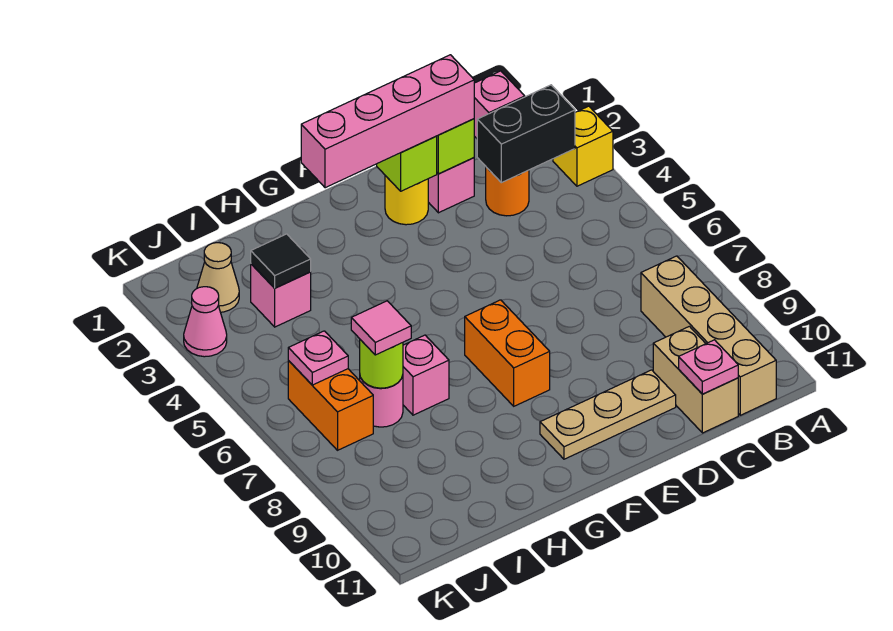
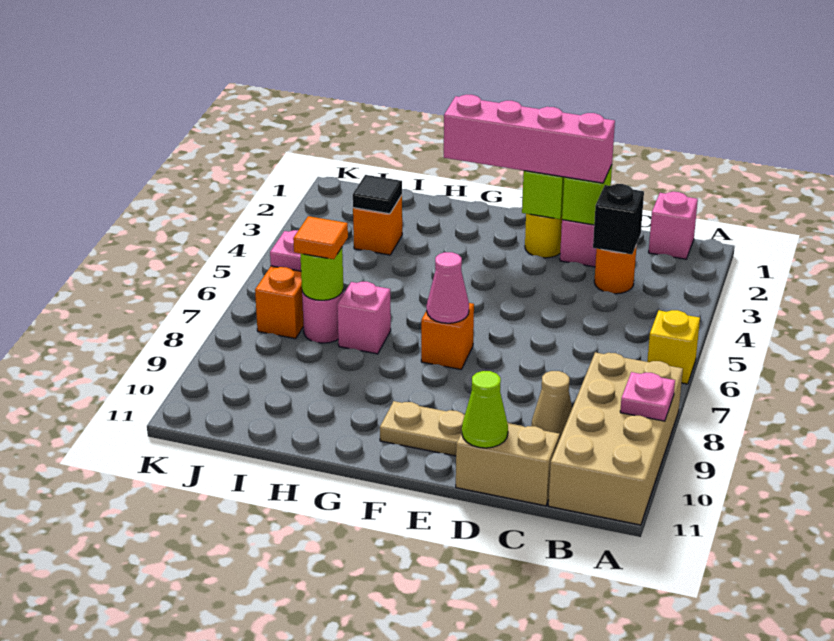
yellow brick A3 level 1 -> yellow brick A6 level 1
black brick B3:C3 level 2 -> black brick C3 level 2
tan brick B8:B11 level 1 -> tan brick A8:B11 level 1
tan brick C10:C11 level 1 -> tan brick C11:D11 level 1
pink plate C11 level 2 -> pink plate A9 level 2
none -> lime cone D11 level 2
orange brick F7:F8 level 1 -> orange brick F7 level 1
pink brick I3 level 1 -> orange brick I3 level 1
pink tile I7 level 3 -> orange tile I7 level 3
tan cone J2 level 1 -> tan cone C9 level 1
pink cone K3 level 1 -> pink cone F7 level 2

